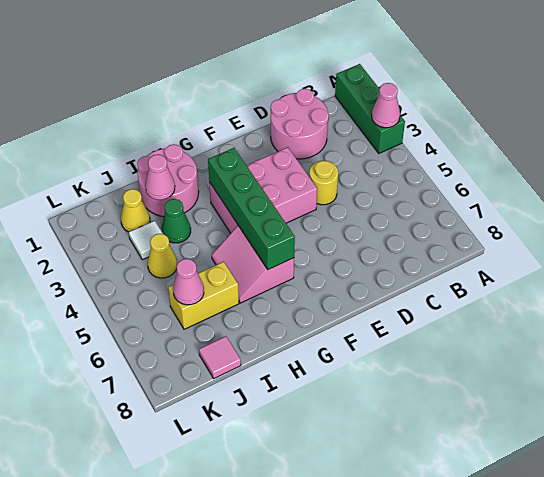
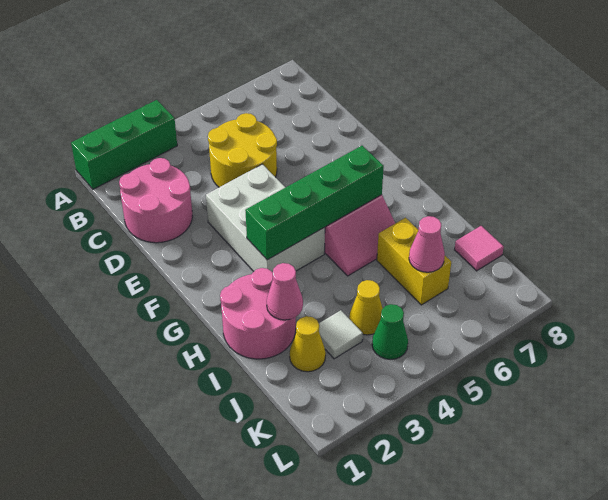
pink cone A3 level 2 -> none
yellow round brick D4 level 1 -> yellow round brick C4:D5 level 1
pink brick E3:G4 level 1 -> white brick E3:G4 level 1
green cone I3 level 1 -> green cone K4 level 1

